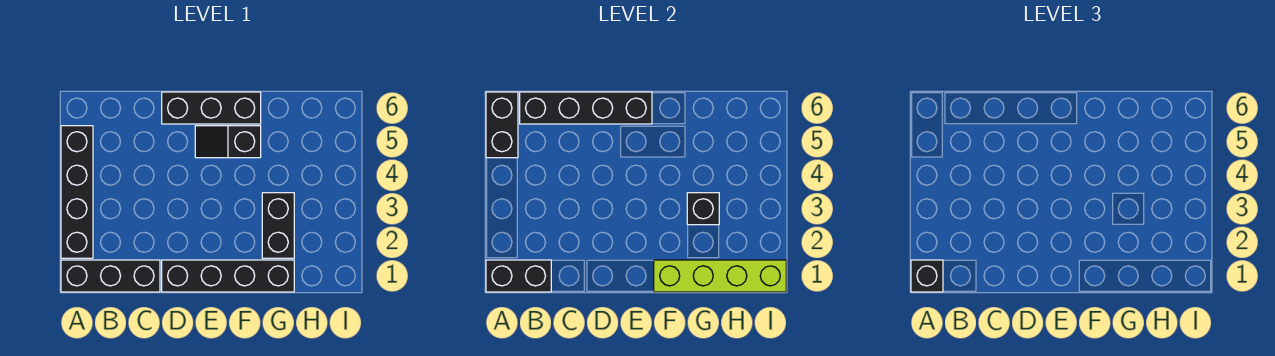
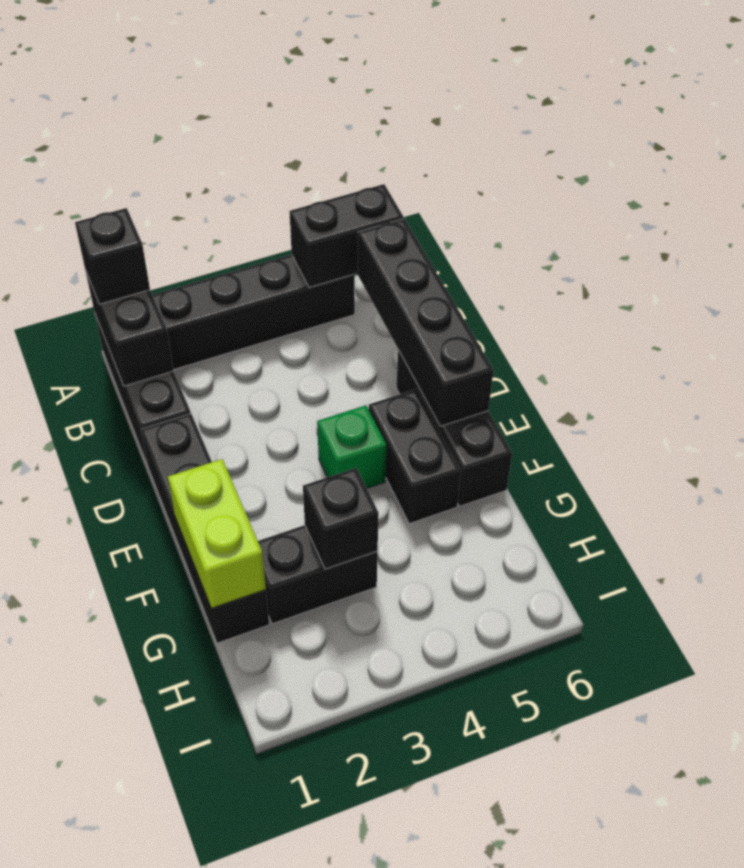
none -> green brick E4 level 1
black slope E5:F5 level 1 top F -> black brick E5:F5 level 1
lime brick F1:I1 level 2 -> lime brick F1:G1 level 2

